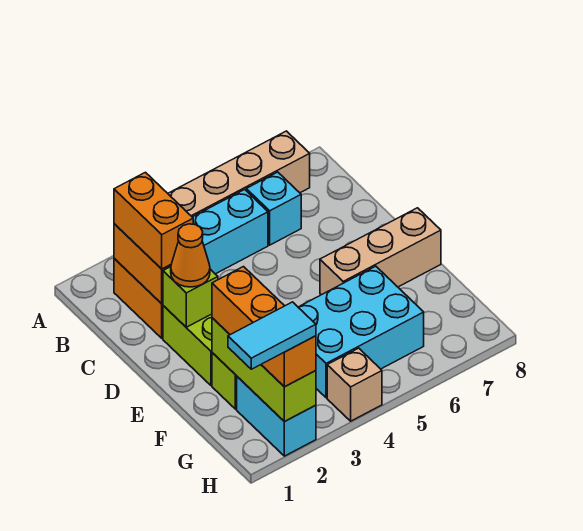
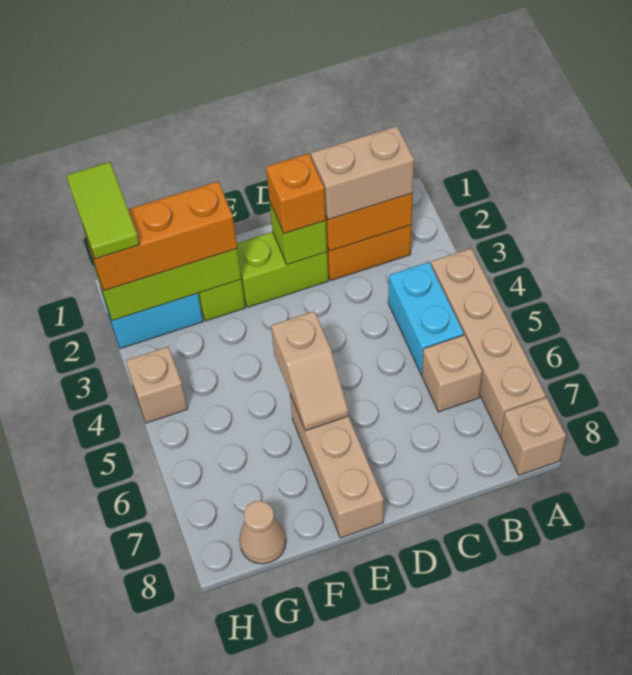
none -> tan brick A8 level 1
orange brick B2:C2 level 3 -> tan brick B2:C2 level 3
cyan brick B6 level 1 -> tan brick B6 level 1
orange cone D2 level 3 -> orange brick D2 level 3
none -> tan slope E5:E6 level 2 top 5
cyan brick F4:G6 level 1 -> none
none -> tan cone G8 level 1
cyan tile H1:H2 level 4 -> lime tile H1:H2 level 4

